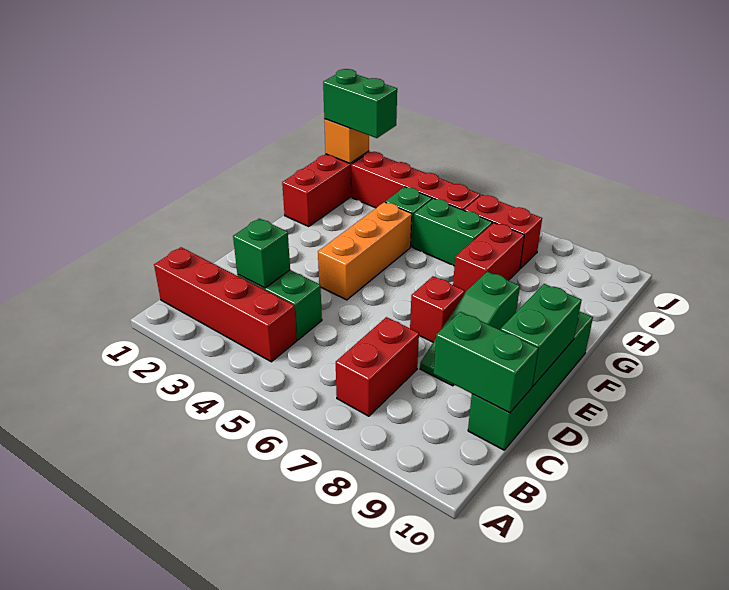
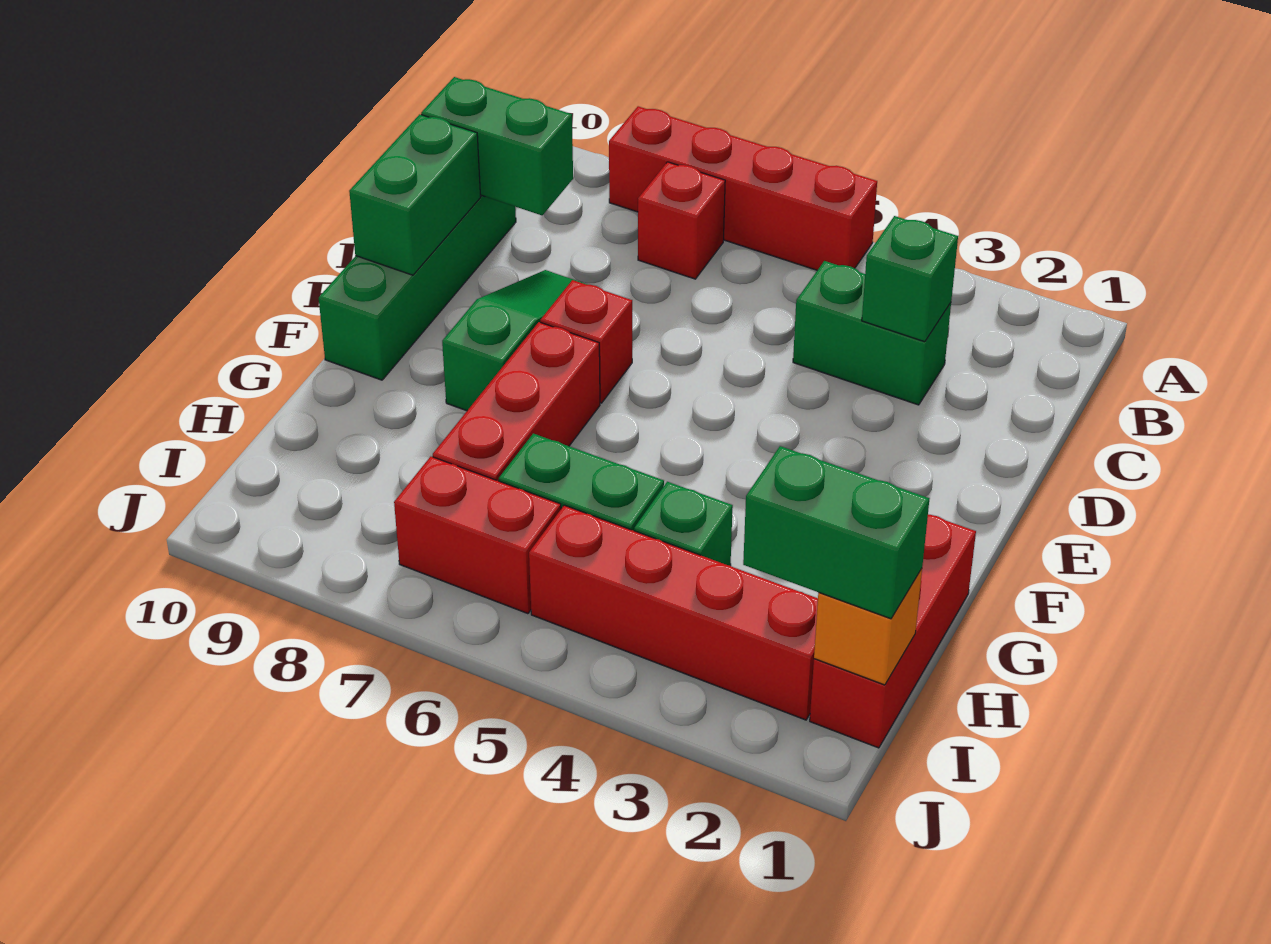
red brick B1:B4 level 1 -> red brick A5:A8 level 1
red brick B7:C7 level 1 -> red brick B7 level 1
orange brick E4:G4 level 1 -> none
red brick G7:H7 level 1 -> red brick F7:H7 level 1

